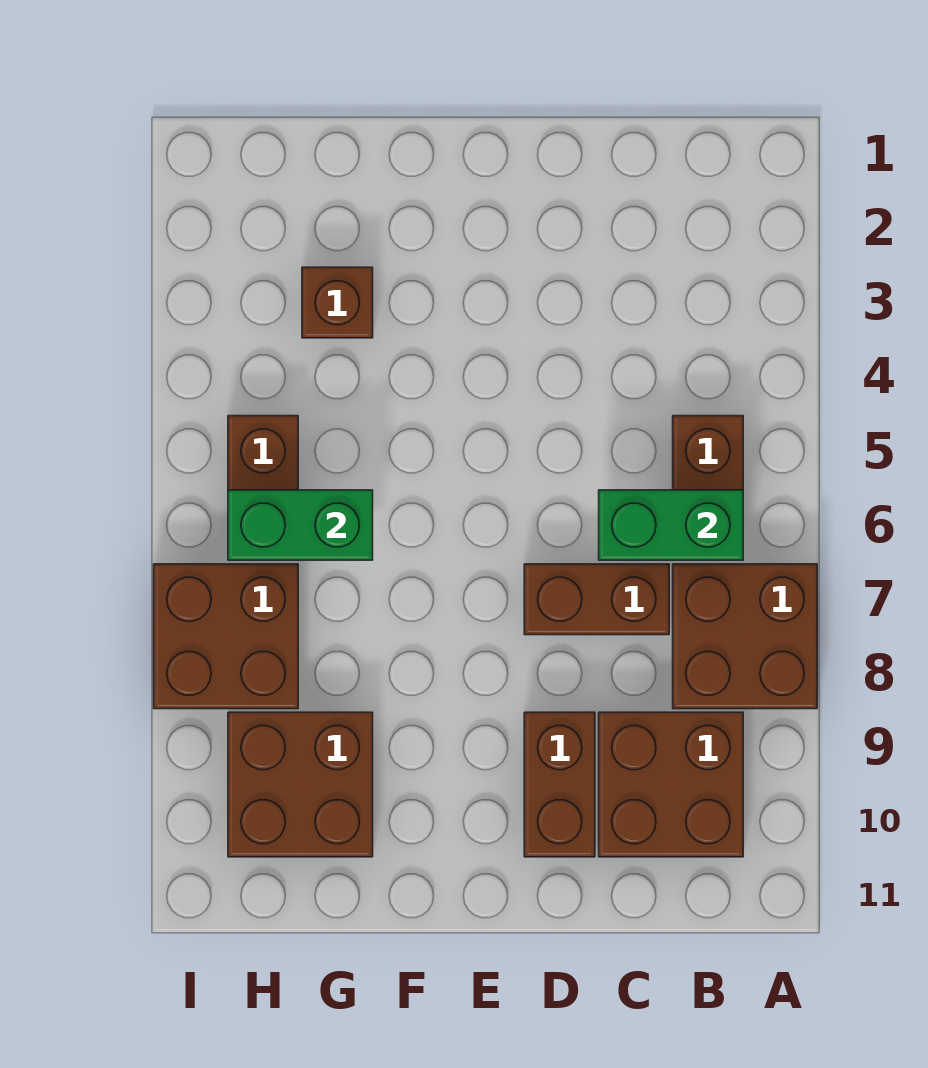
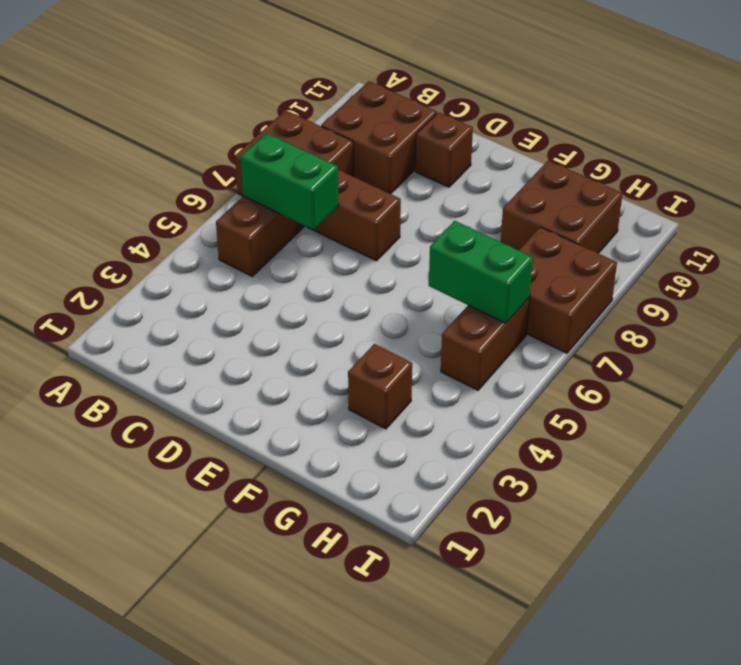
brown brick D9:D10 level 1 -> brown brick D10 level 1

